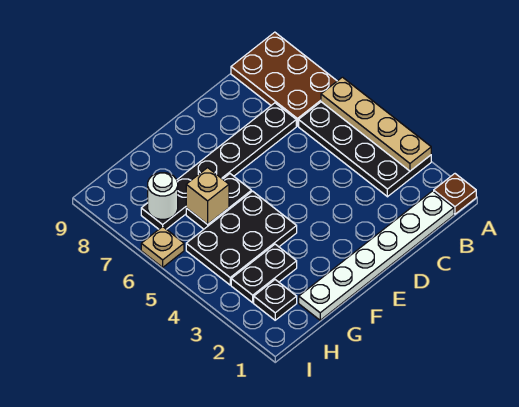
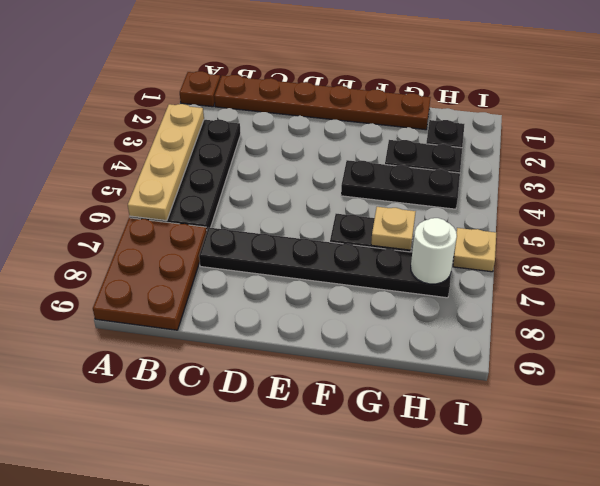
white plate B1:G1 level 1 -> brown plate B1:G1 level 1
black plate F4:H5 level 1 -> black plate F4:H4 level 1
tan brick G6 level 2 -> tan plate G6 level 2

